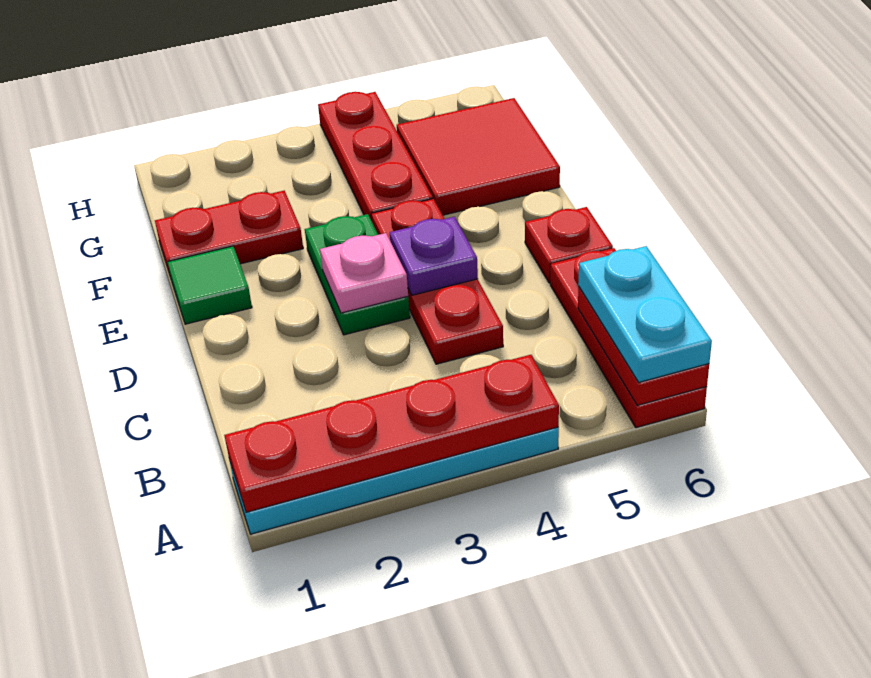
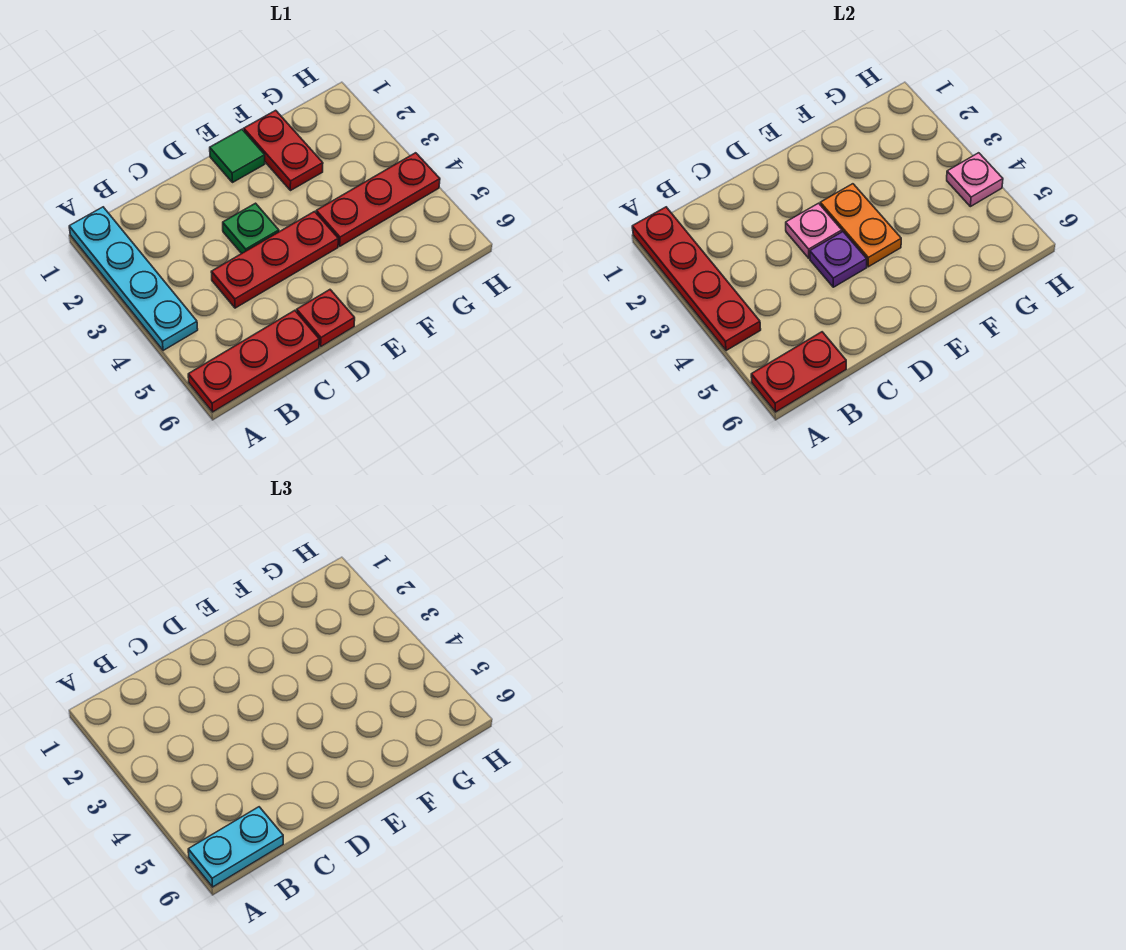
green plate D3:E3 level 1 -> green plate D3 level 1
none -> orange plate E3:E4 level 2
red tile F5:G6 level 1 -> none
none -> pink plate H4 level 2

